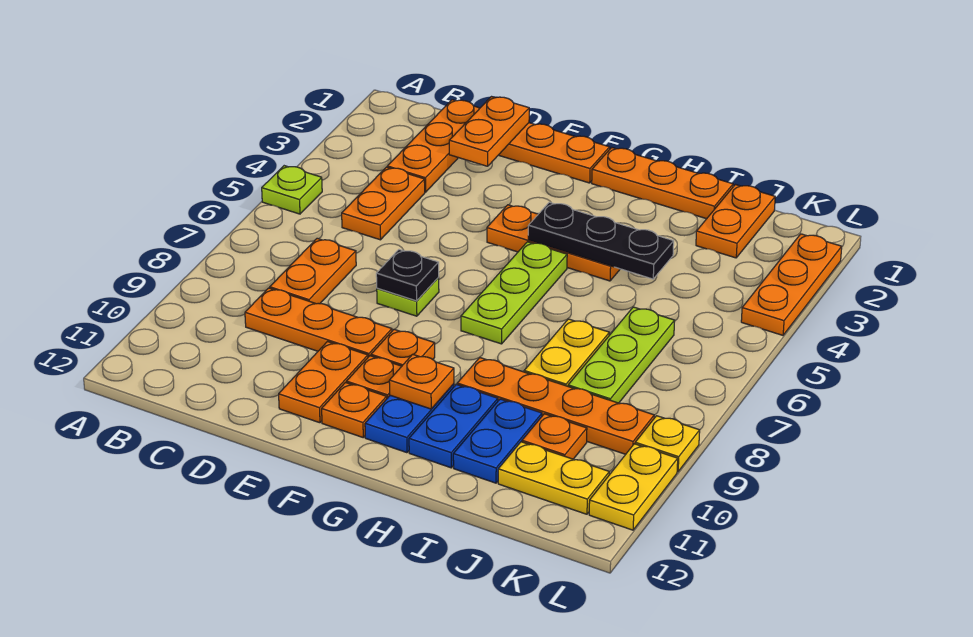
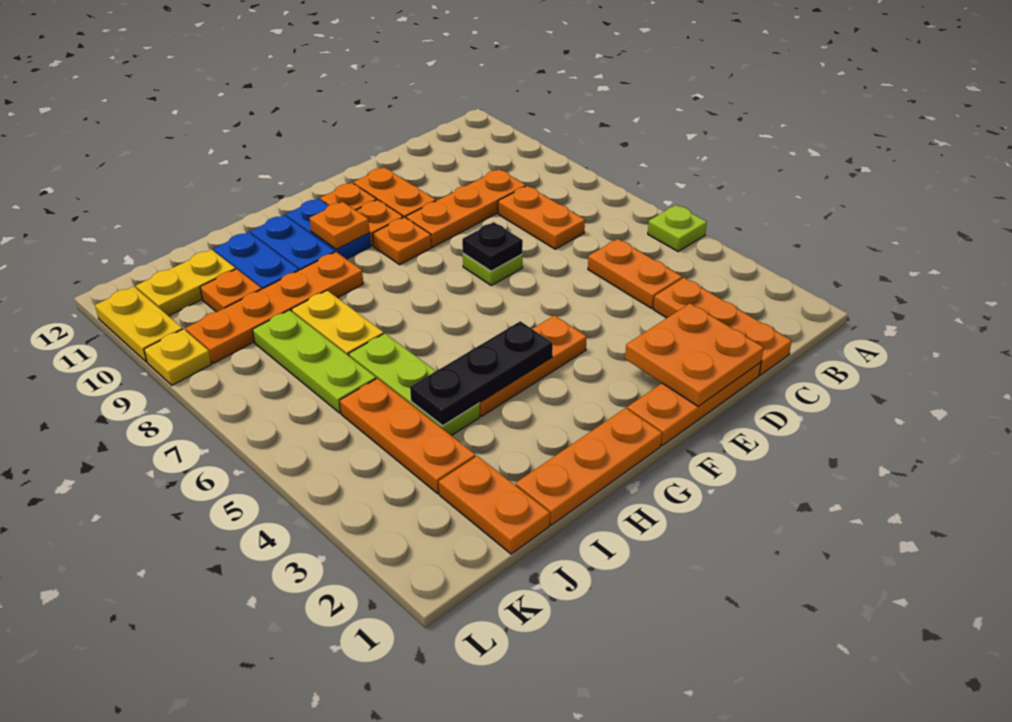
orange plate D1:D2 level 2 -> orange plate D1:E2 level 2
lime plate G5:G7 level 1 -> lime plate I4:I6 level 1
orange plate L2:L4 level 1 -> orange plate J3:J5 level 1

